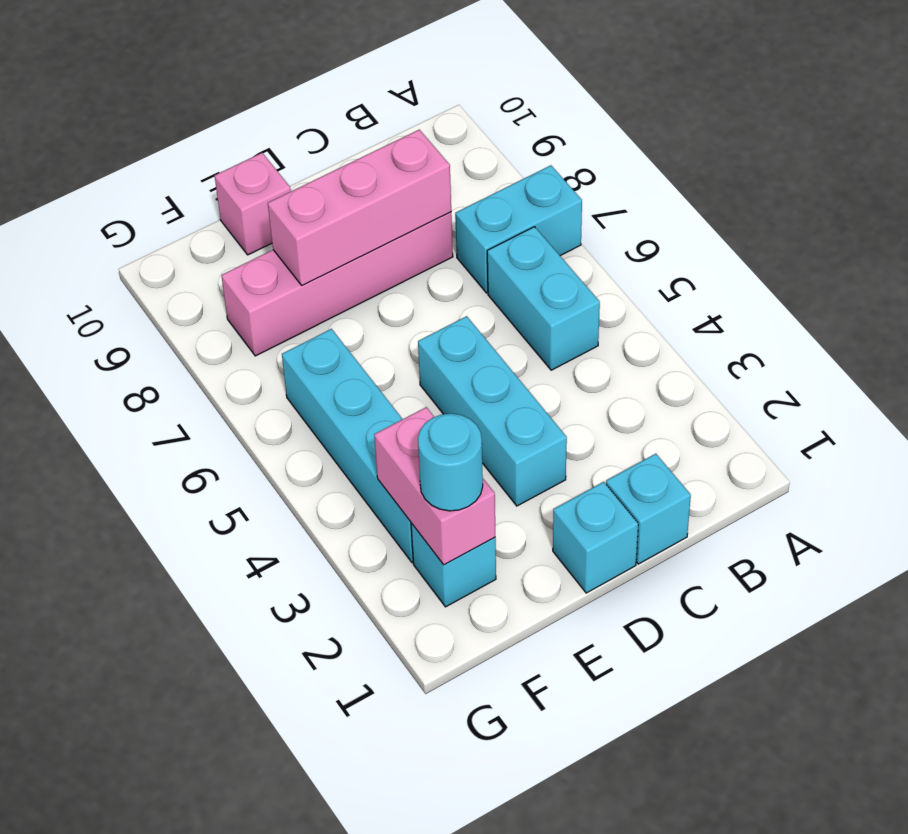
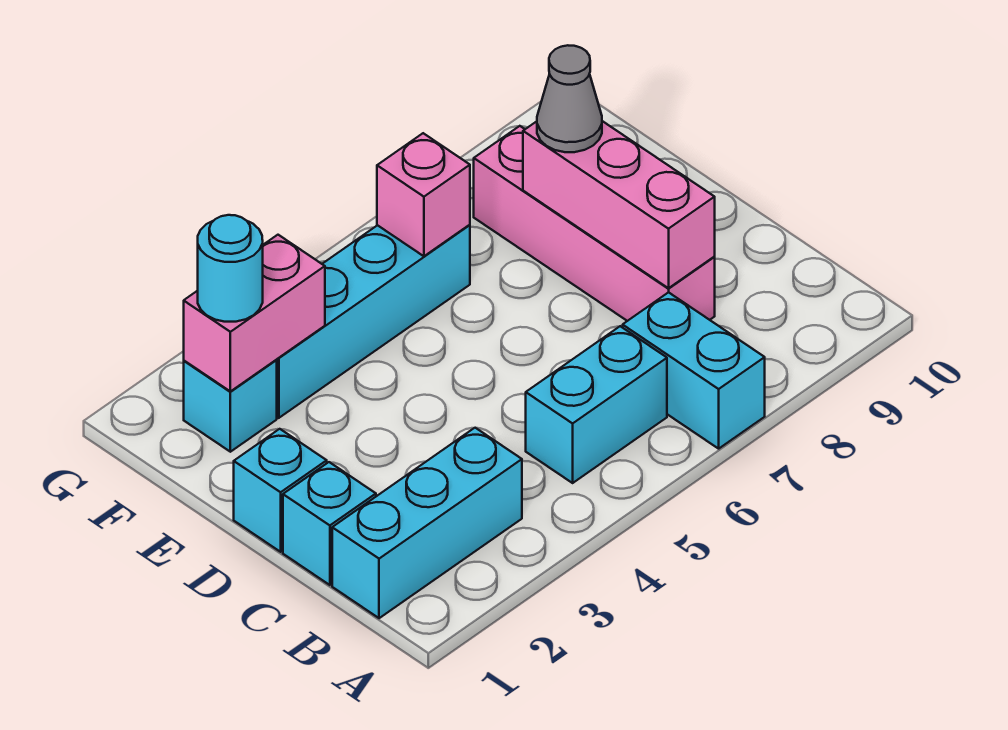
cyan brick D3:D5 level 1 -> cyan brick B1:B3 level 1
none -> grey cone E8 level 3
pink brick E10 level 1 -> pink brick F6 level 2

